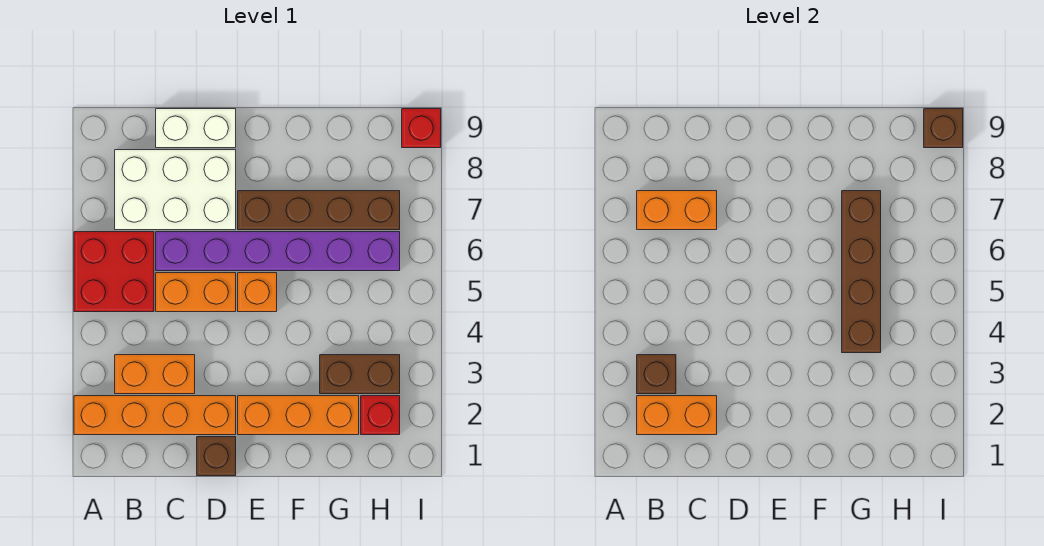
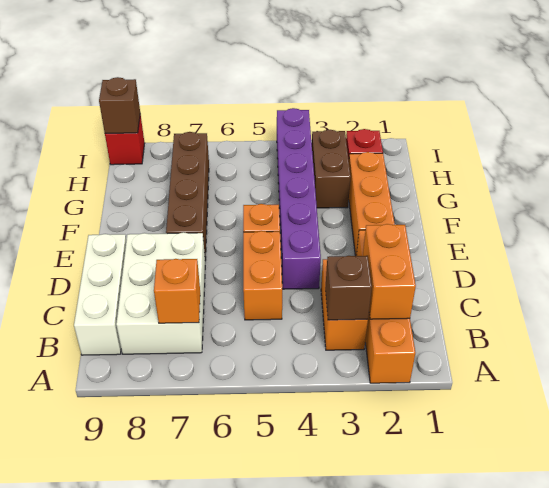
red brick A5:B6 level 1 -> none
orange brick B7:C7 level 2 -> orange brick B7 level 2
purple brick C6:H6 level 1 -> purple brick D4:I4 level 1
white brick C9:D9 level 1 -> white brick B9:D9 level 1
brown brick D1 level 1 -> none
brown brick G4:G7 level 2 -> none

